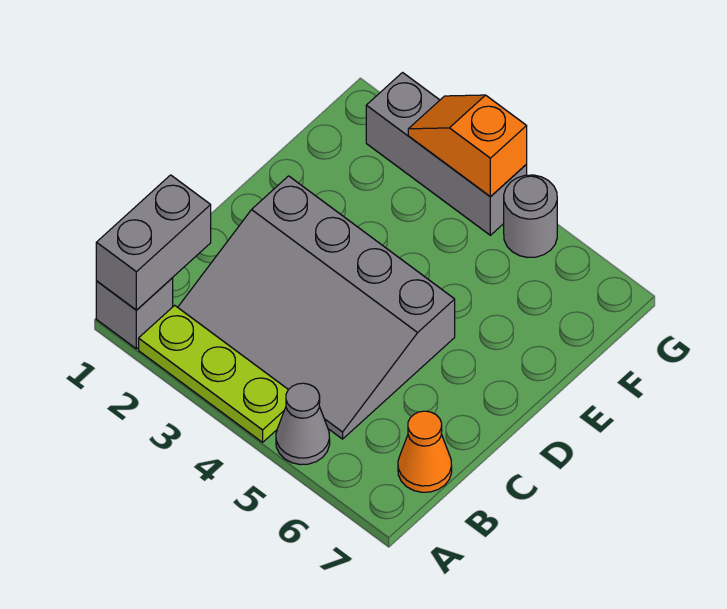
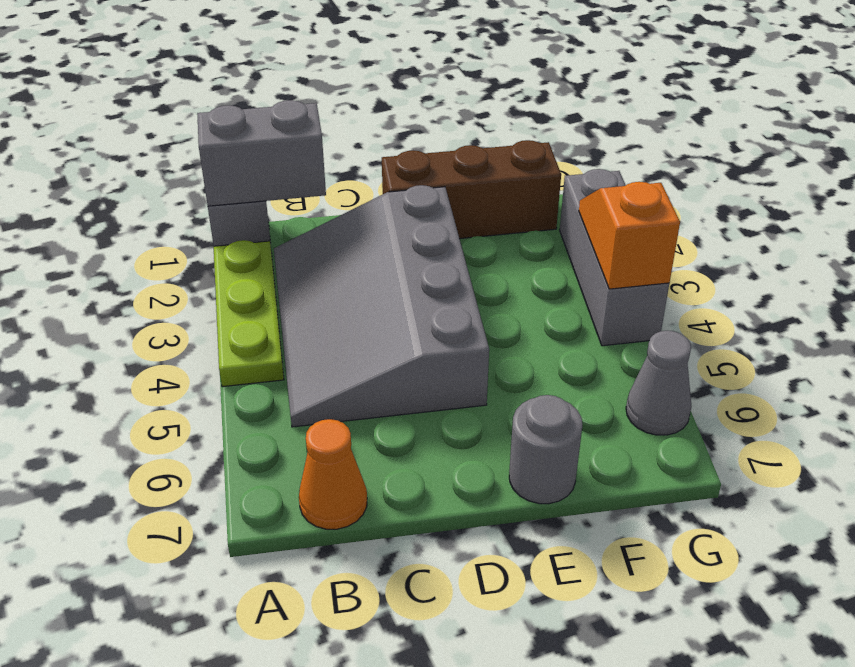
grey cone A5 level 1 -> grey cone G6 level 1
none -> brown brick D1:F1 level 1
grey round brick G5 level 1 -> grey round brick E7 level 1

